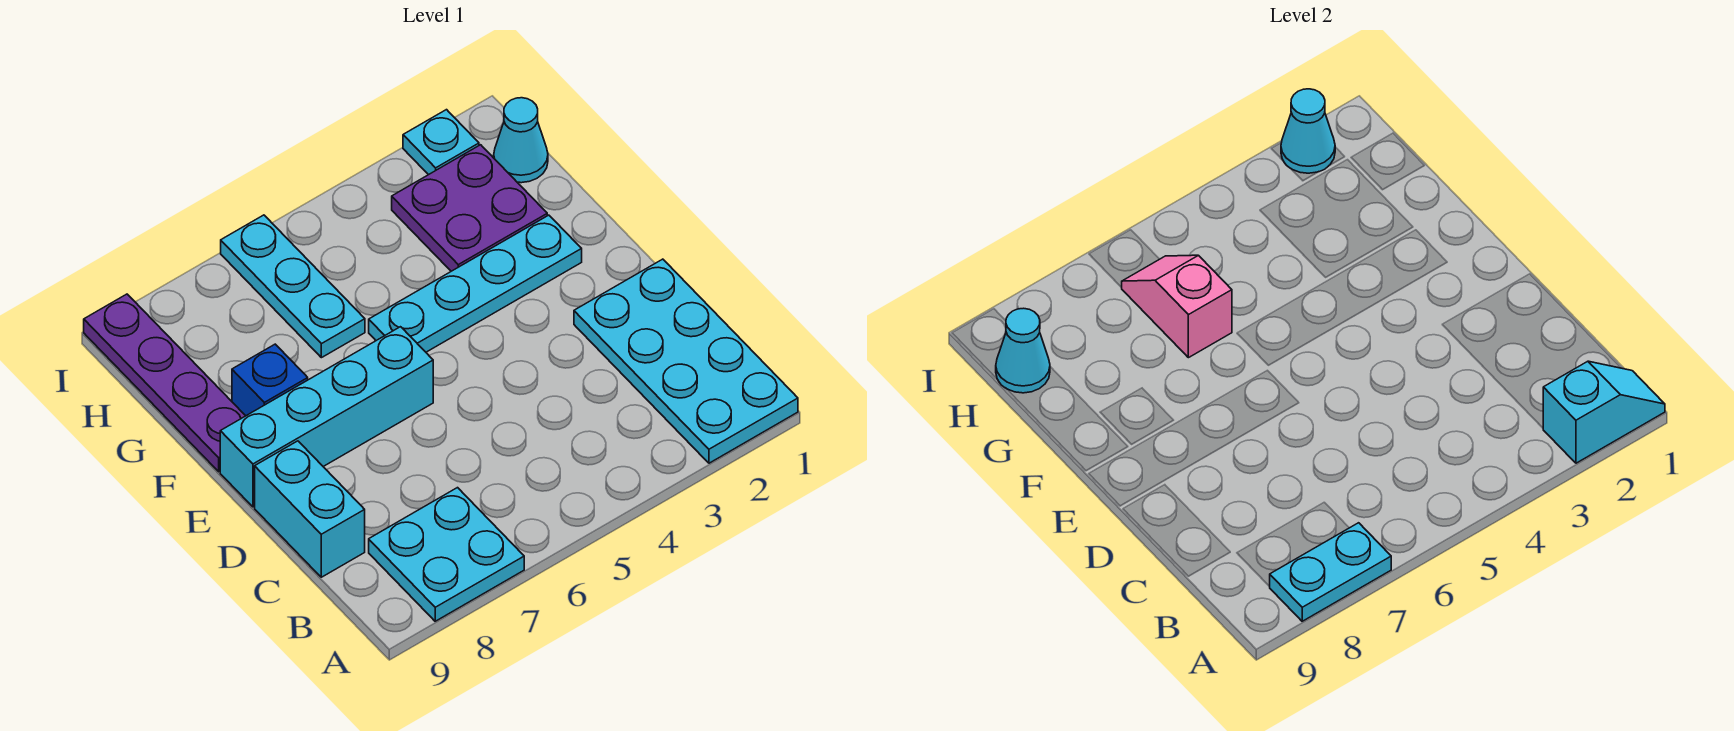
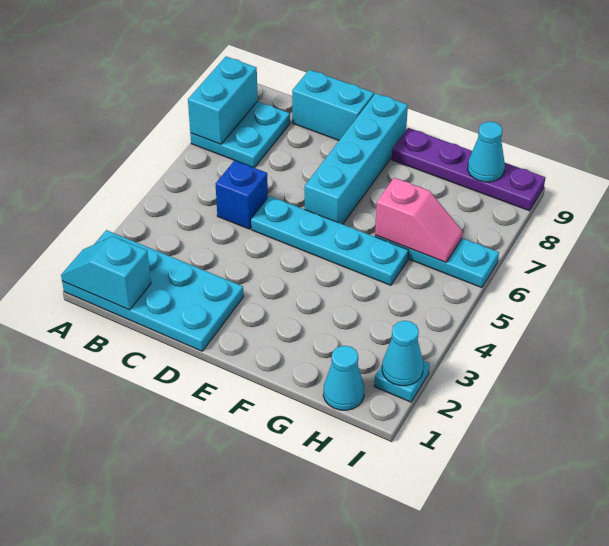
cyan slope A1:A2 level 2 top 2 -> cyan slope A1:B1 level 2 top B
cyan plate A7:A8 level 2 -> cyan brick A7:A8 level 2
cyan plate F2:F5 level 1 -> cyan plate D5:G5 level 1
blue brick F8 level 1 -> blue brick C5 level 1
purple plate G2:H3 level 1 -> none

